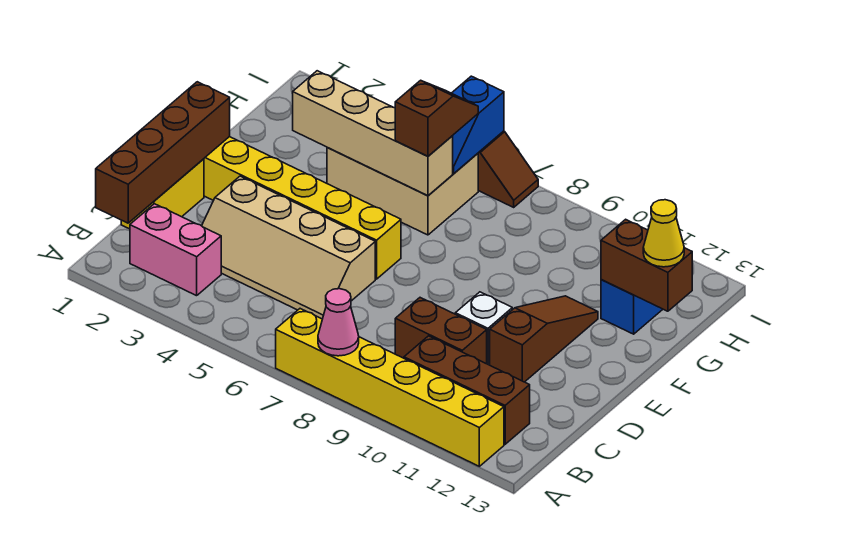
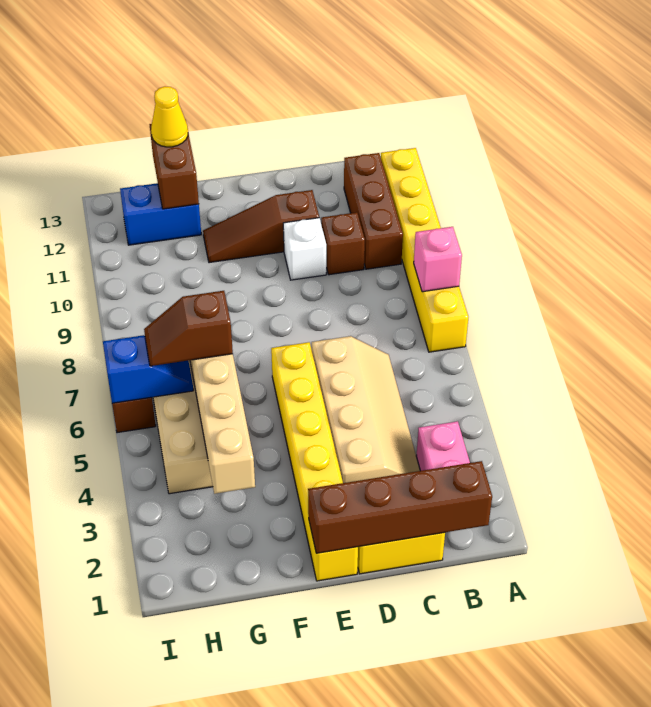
pink cone A8 level 2 -> pink brick A8 level 2
brown brick C9:C10 level 1 -> brown brick C10 level 1

